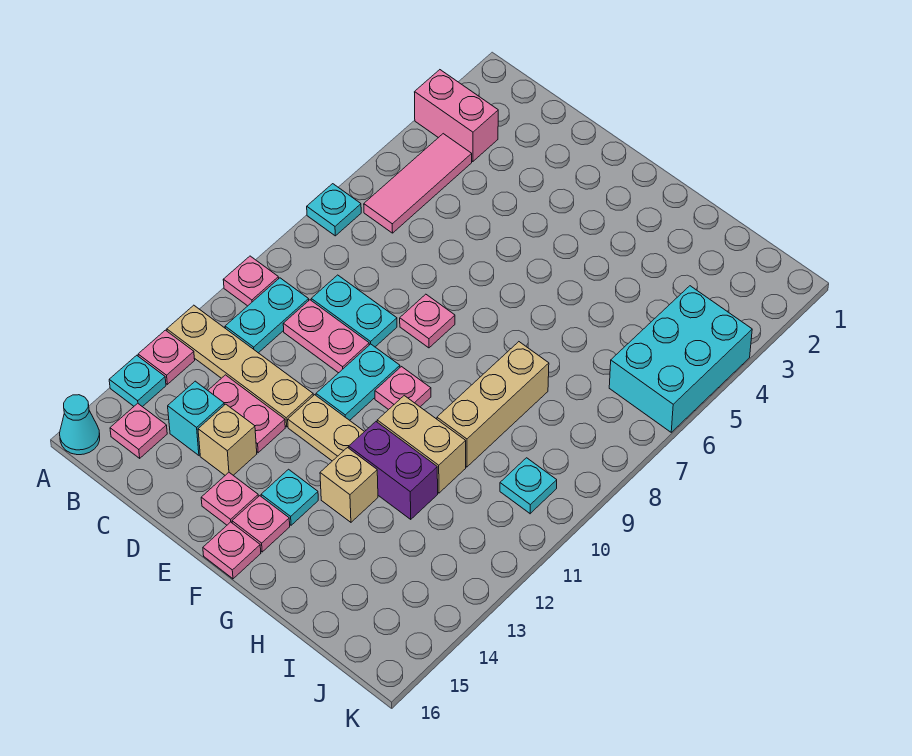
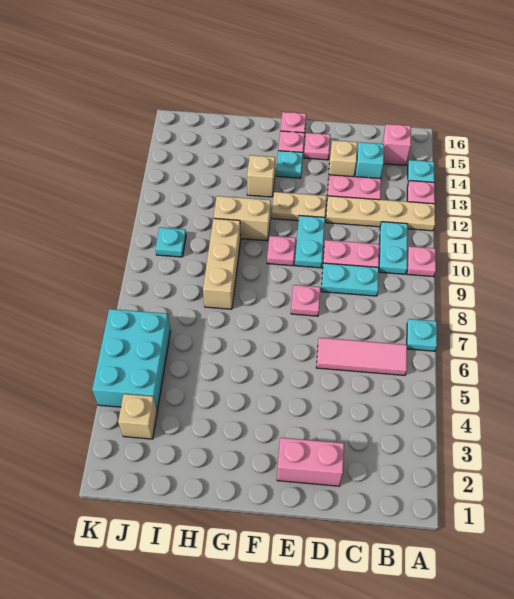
pink brick A3:B3 level 1 -> pink brick D2:E2 level 1
cyan cone A16 level 1 -> none
pink tile B4:B6 level 1 -> pink tile B6:D6 level 1
pink plate B15 level 1 -> pink brick B15 level 1
purple brick G12:H12 level 1 -> none
none -> tan brick J3 level 1

